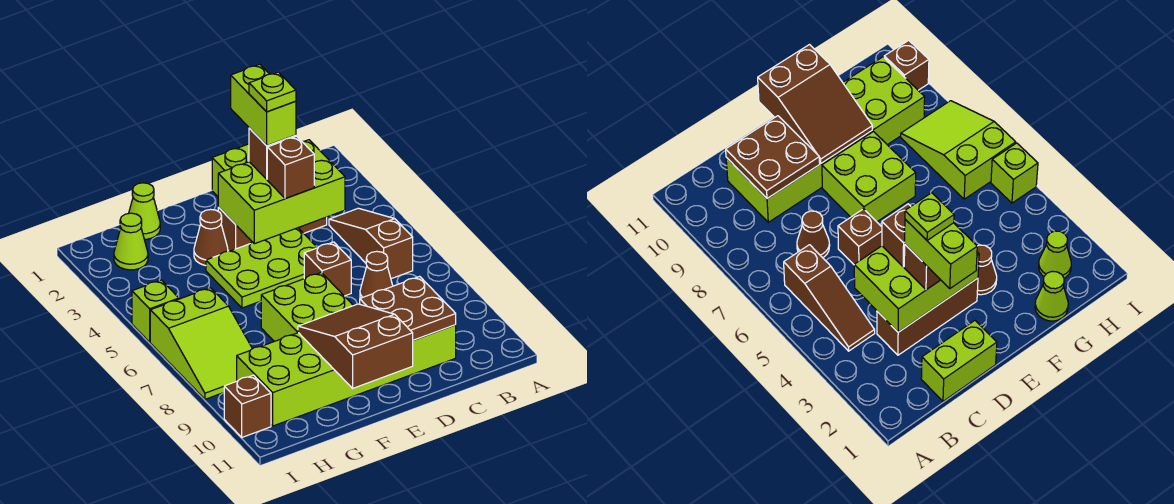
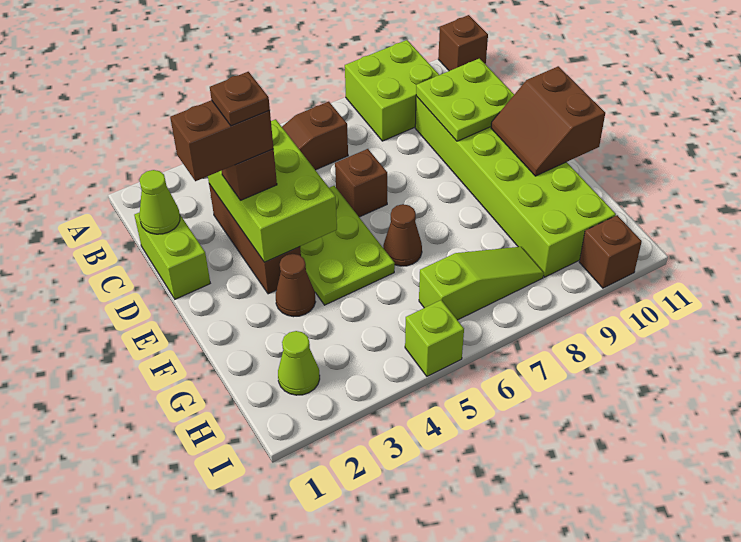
brown cone C7 level 1 -> brown cone F6 level 1
brown plate C9:D10 level 2 -> lime plate C9:D10 level 2
lime brick D2:D3 level 4 -> brown brick D2:D3 level 4
lime plate D3 level 5 -> brown plate D3 level 5
brown brick D4 level 3 -> brown brick A11 level 1
lime brick E7:F8 level 1 -> lime brick A8:B9 level 1
brown slope E9:F11 level 2 top 11 -> brown slope E10:F11 level 2 top 11
lime cone G1 level 1 -> lime cone C1 level 2
lime slope H6:I8 level 1 top 6 -> lime slope H6:H8 level 1 top 6

